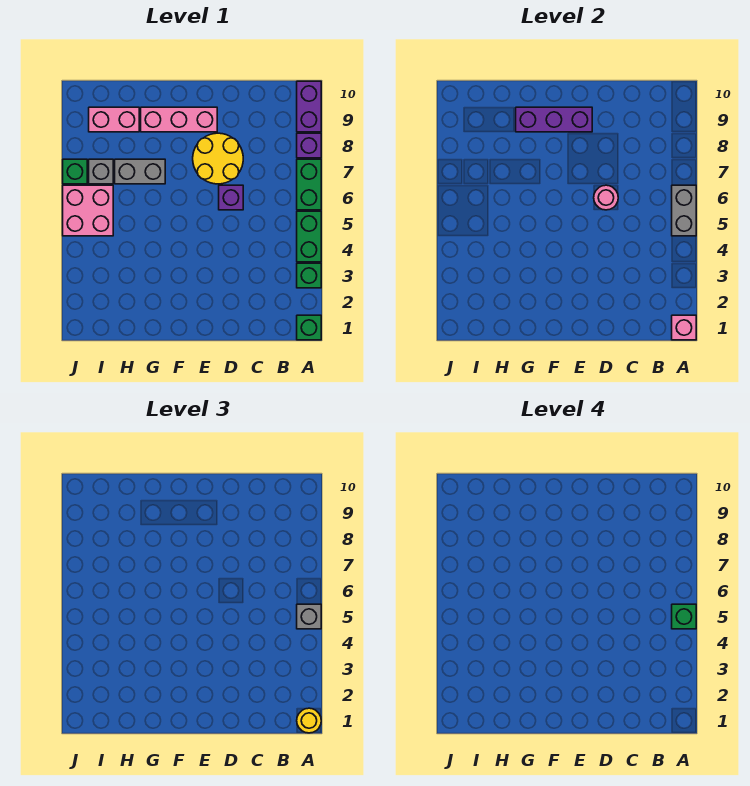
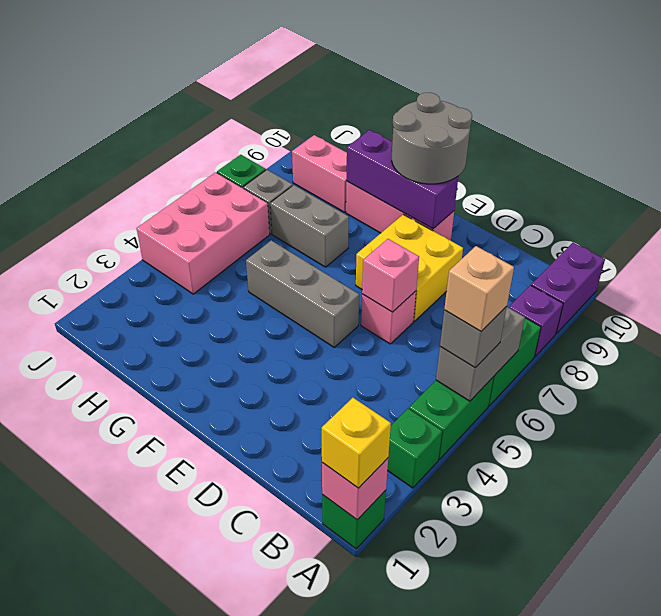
yellow round brick A1 level 3 -> yellow brick A1 level 3
green brick A5 level 4 -> tan brick A5 level 4
purple brick D6 level 1 -> pink brick D6 level 1
pink round brick D6 level 2 -> pink brick D6 level 2
yellow round brick D7:E8 level 1 -> yellow brick D7:E8 level 1
none -> grey brick E5:G5 level 1
none -> grey round brick E9:F10 level 3
pink brick I5:J6 level 1 -> pink brick I4:J6 level 1

